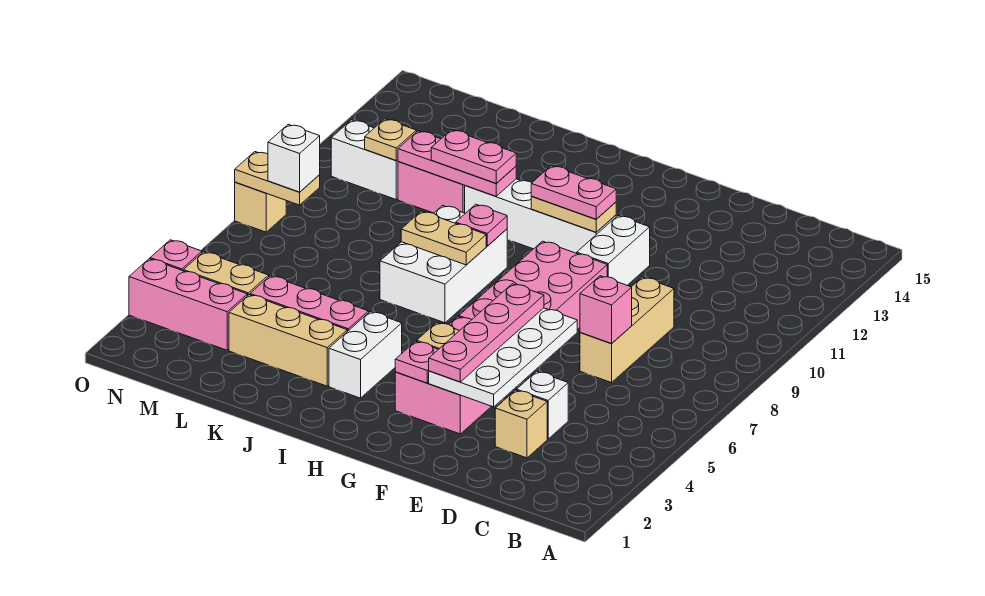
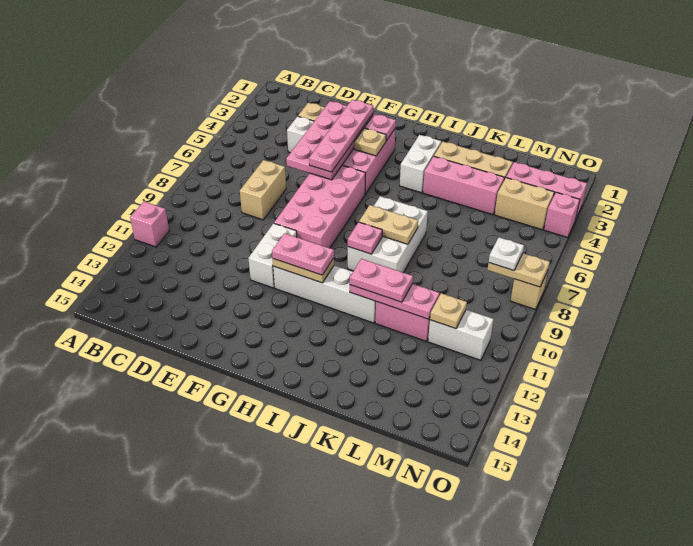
tan brick D7:D9 level 1 -> tan brick D7:D8 level 1
pink brick D7 level 2 -> pink brick A11 level 1
white plate E3:F6 level 2 -> pink plate E3:F6 level 2
white brick N8 level 3 -> white plate N8 level 3

